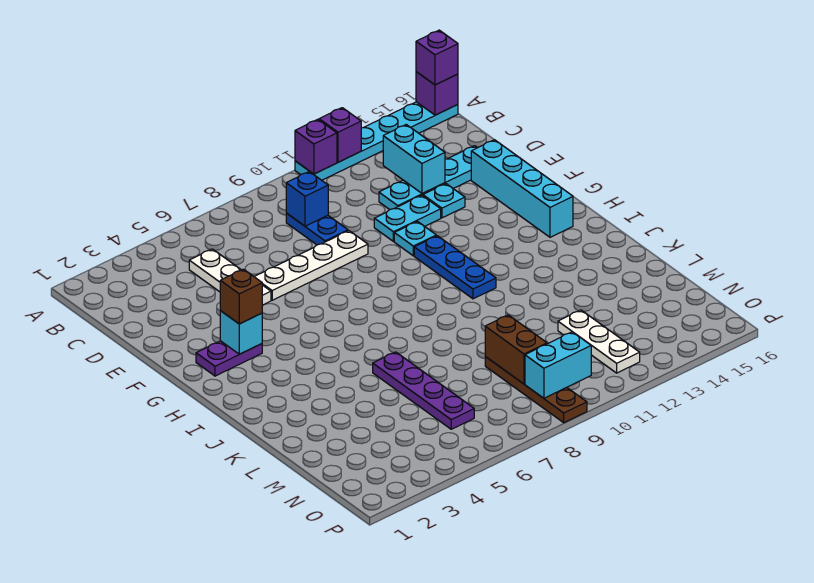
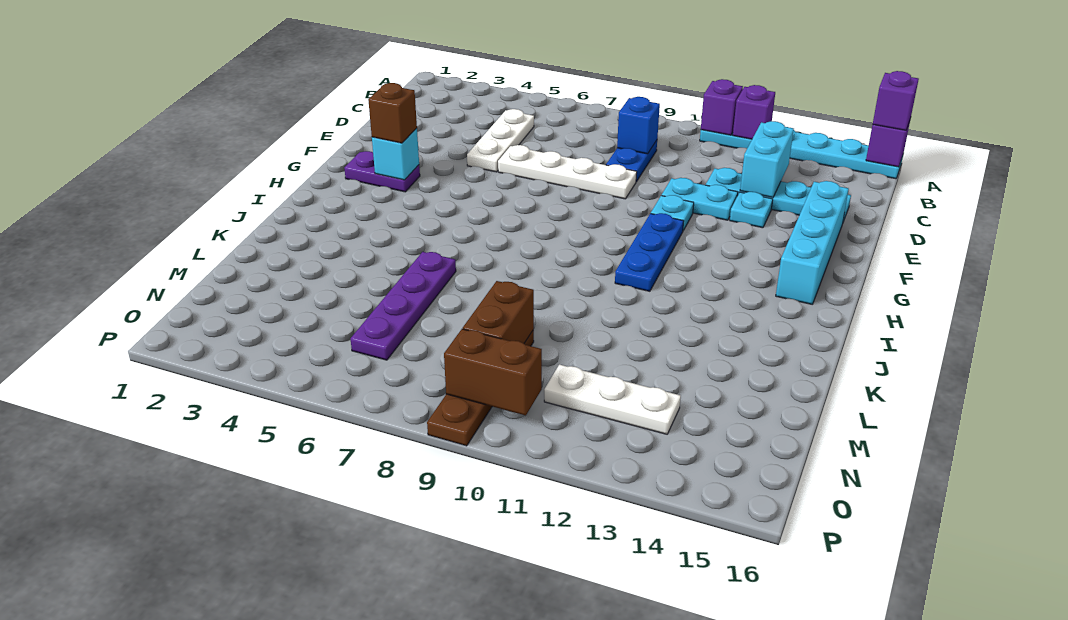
white plate M12:O12 level 1 -> white plate N11:N13 level 1
cyan brick O9:O10 level 2 -> brown brick O9:O10 level 2

